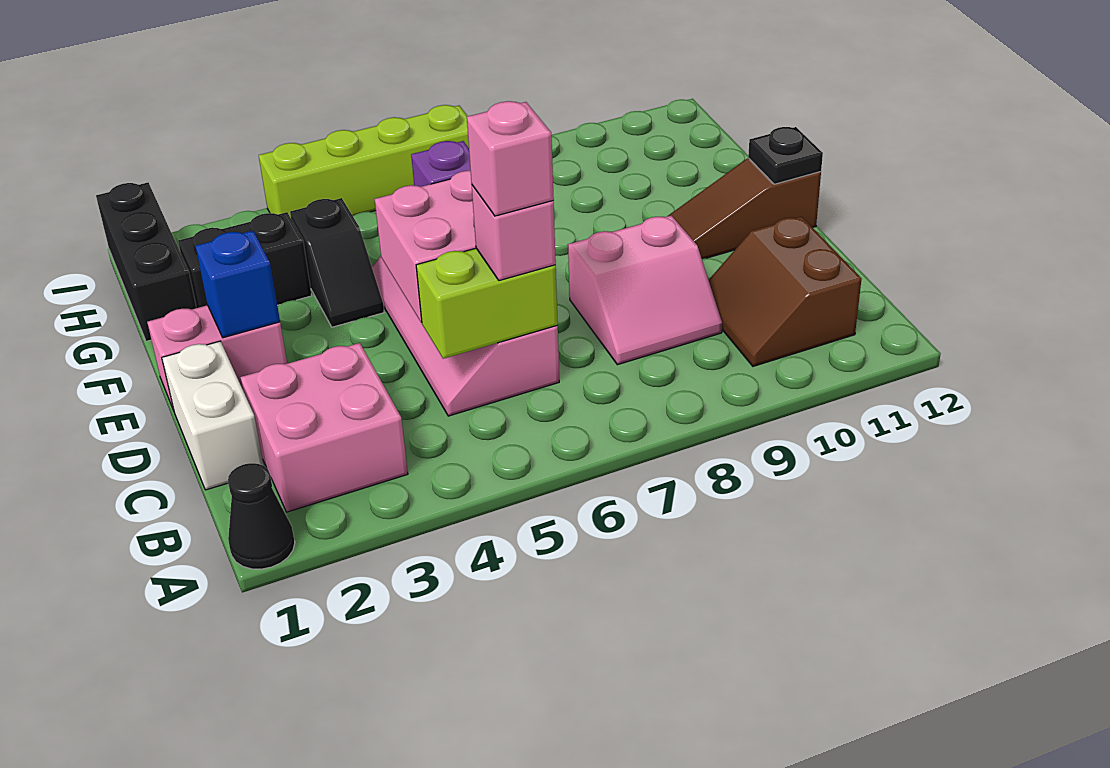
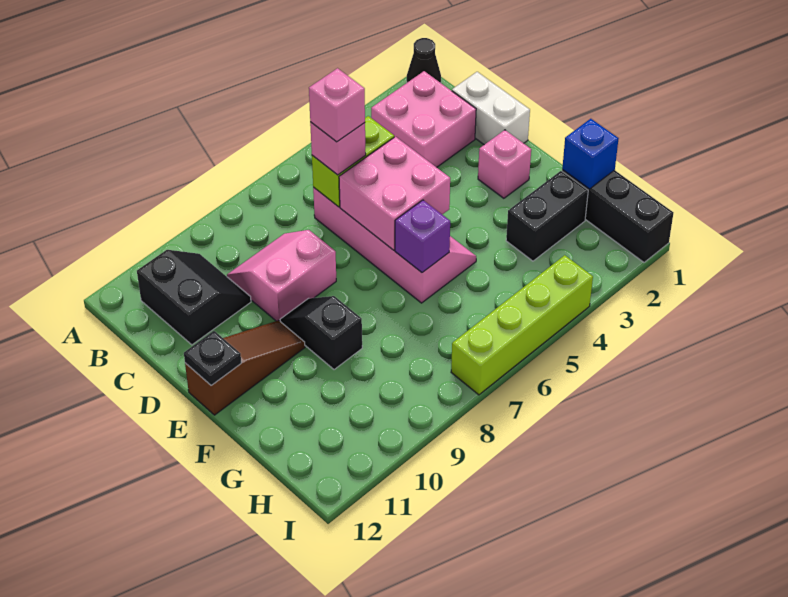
brown slope B10:C11 level 1 top 11 -> black slope B10:C11 level 1 top 11
pink brick E1:E2 level 1 -> pink brick E2 level 1
blue brick E2 level 2 -> blue brick G1 level 2
black slope F4:G4 level 1 top G -> black slope E9:F9 level 1 top F

